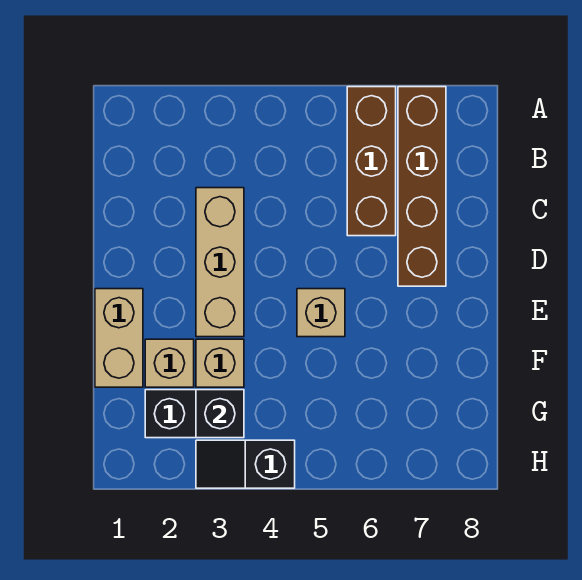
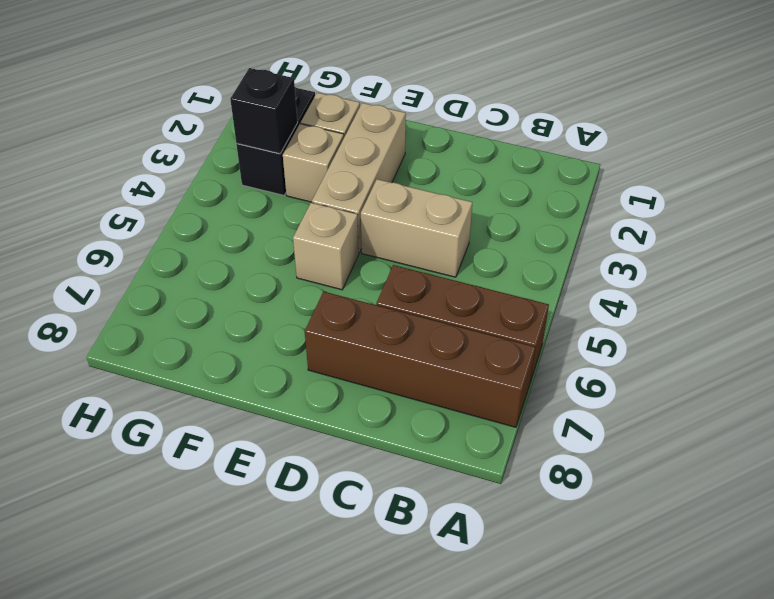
tan brick C3:E3 level 1 -> tan brick E2:E4 level 1
tan brick E1:F1 level 1 -> tan brick C4:D4 level 1
black slope H3:H4 level 1 top 4 -> none

